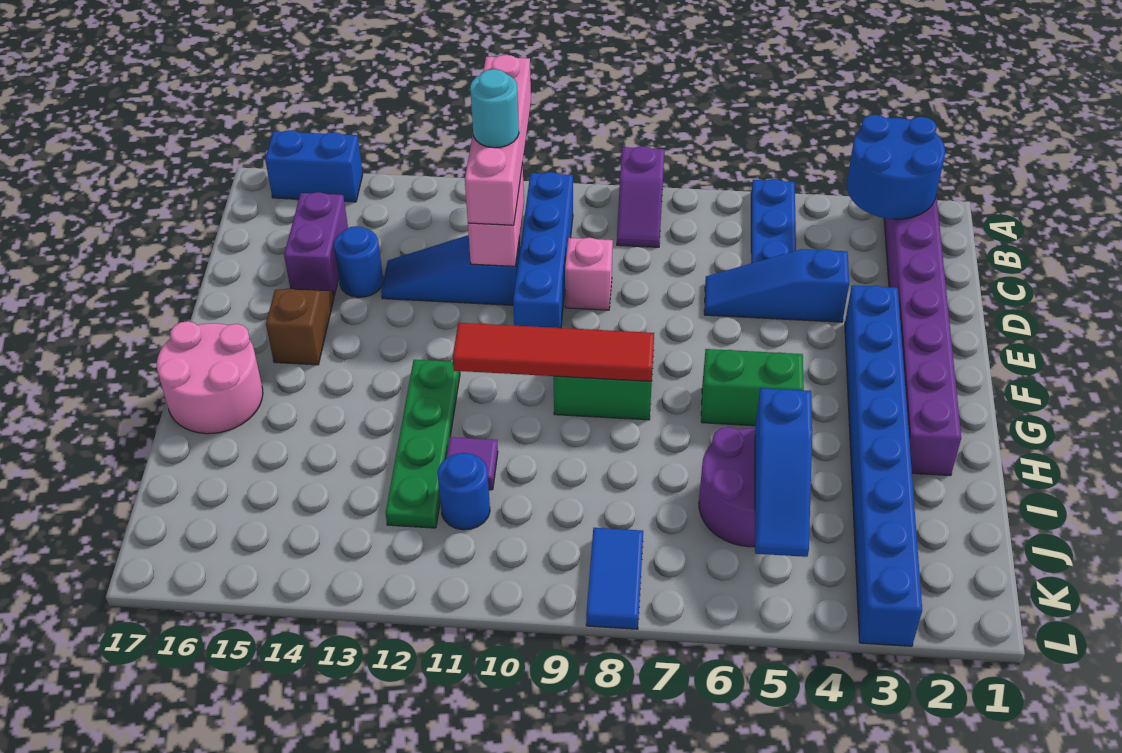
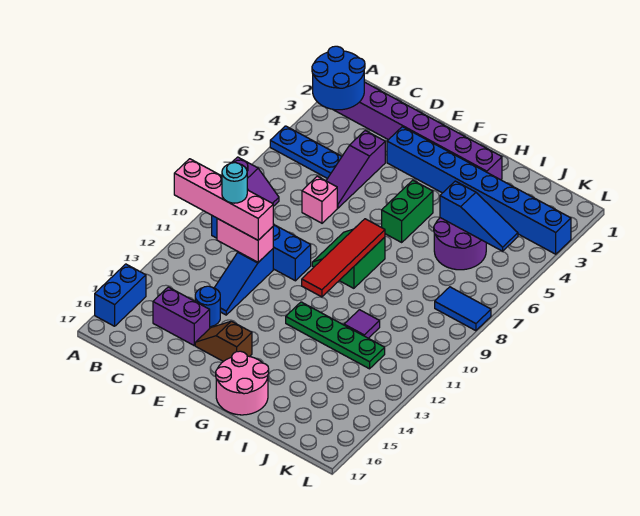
blue slope D4:D6 level 1 top 4 -> purple slope D4:D6 level 1 top 4
pink brick D9 level 1 -> pink brick D7 level 1
blue round brick J11 level 1 -> none

